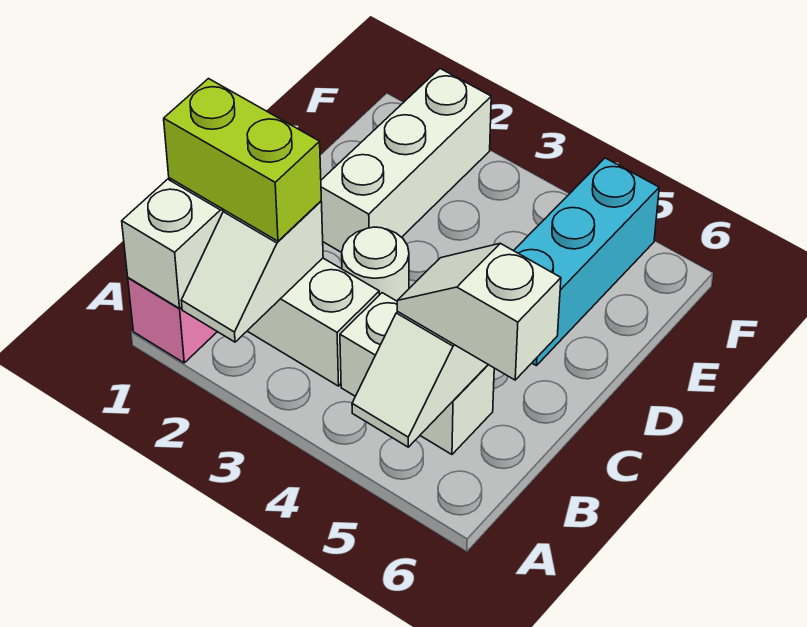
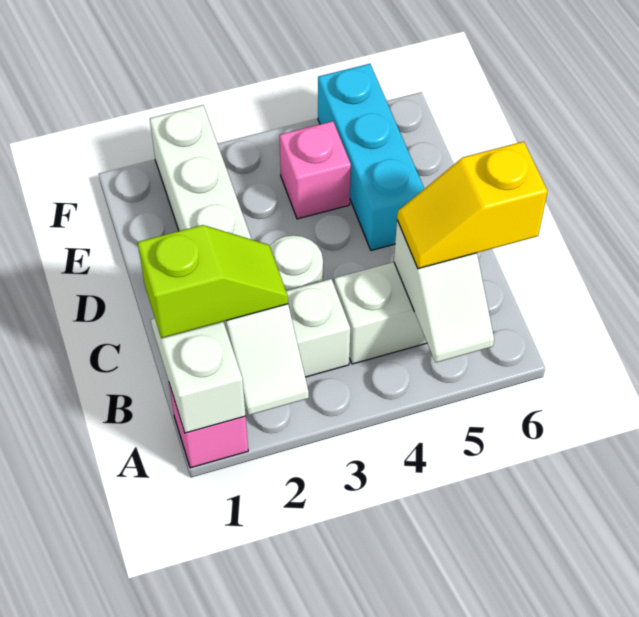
lime brick B1:B2 level 3 -> lime slope B1:B2 level 3 top 1
white slope B5:B6 level 3 top 6 -> yellow slope B5:B6 level 3 top 6
none -> pink brick E4 level 1

